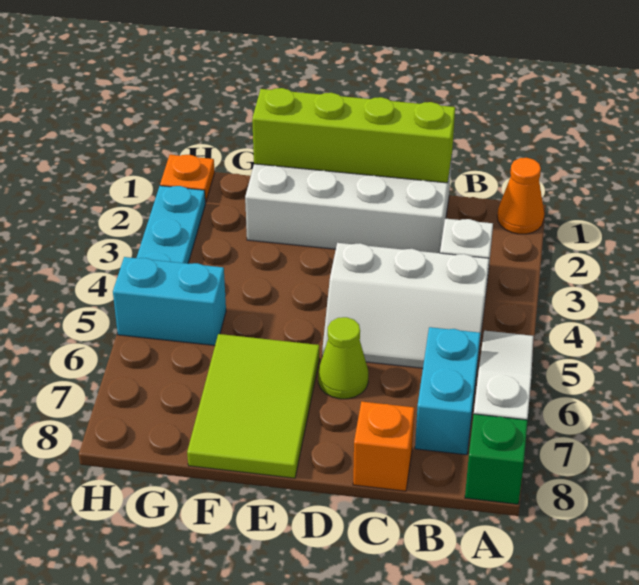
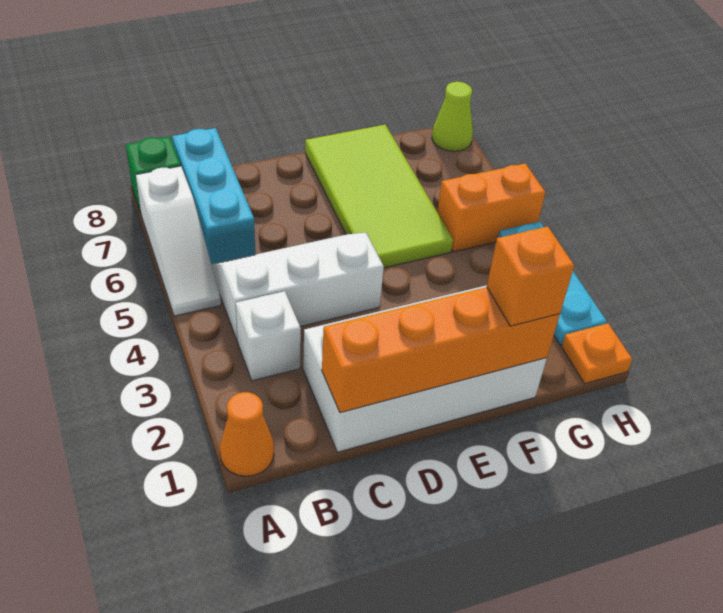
cyan brick B6:B7 level 1 -> cyan brick B6:B8 level 1
lime brick C1:F1 level 2 -> orange brick C1:F1 level 2
orange brick C8 level 1 -> orange brick F1 level 3
lime cone D6 level 1 -> lime cone H8 level 1
lime tile E6:F8 level 1 -> lime tile E5:F8 level 1
cyan brick G5:H5 level 1 -> orange brick G5:H5 level 1

